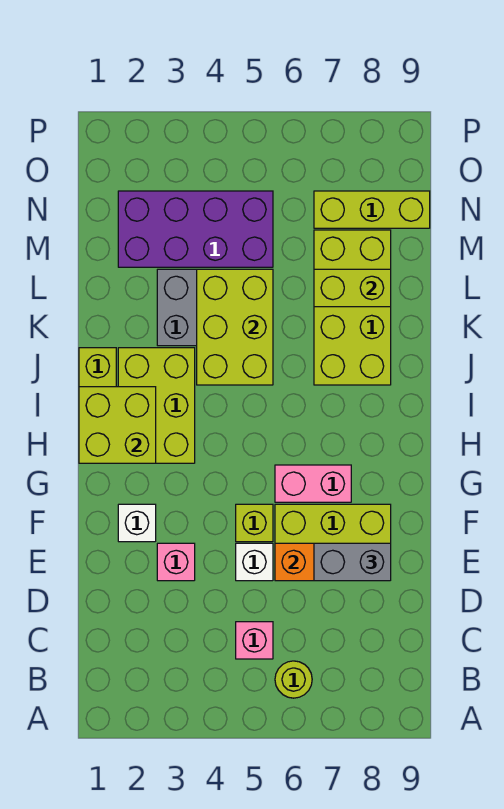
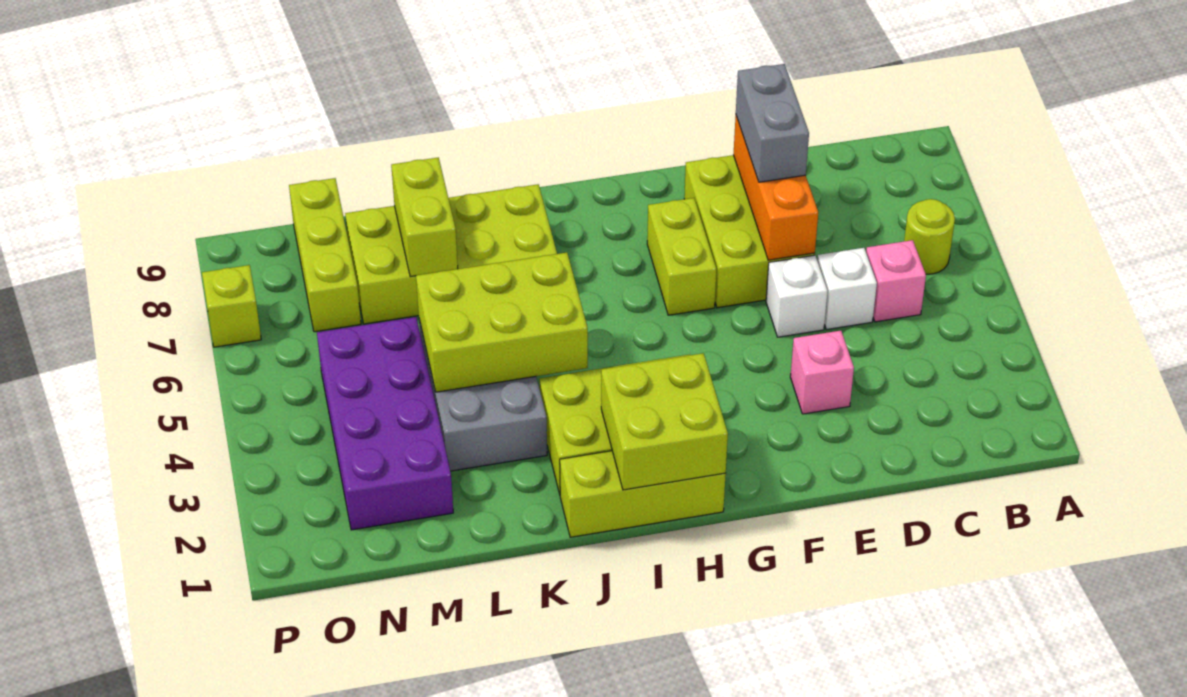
white brick F2 level 1 -> white brick D5 level 1
lime brick F5 level 1 -> lime brick P7 level 1
pink brick G6:G7 level 1 -> lime brick G6:G7 level 1

